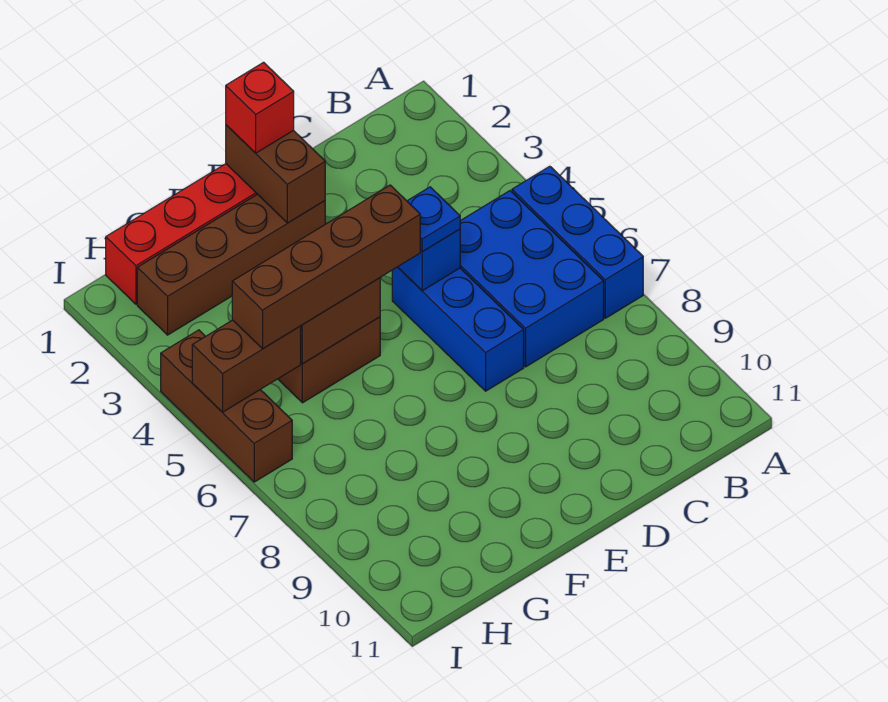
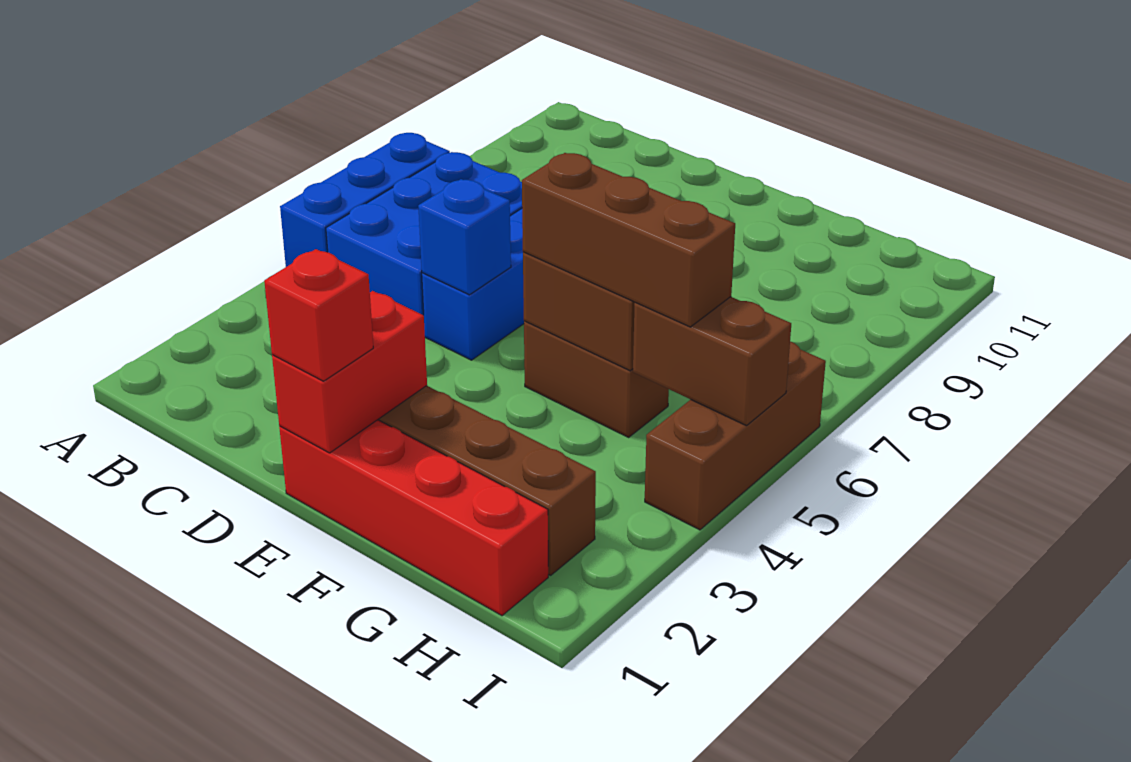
blue plate D5 level 3 -> none
brown brick E1:E2 level 2 -> red brick E1:E2 level 2
brown brick E5:H5 level 3 -> brown brick F5:H5 level 3

